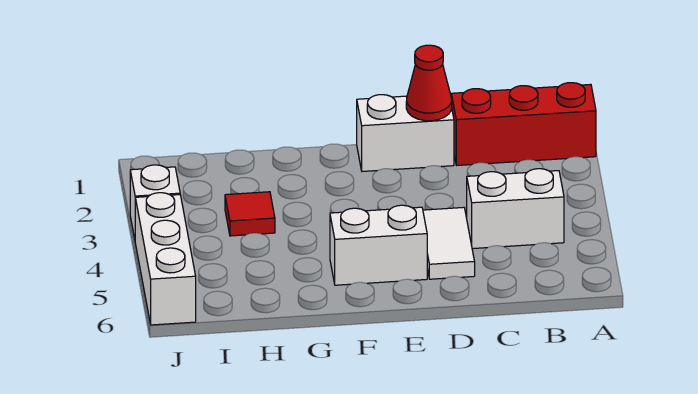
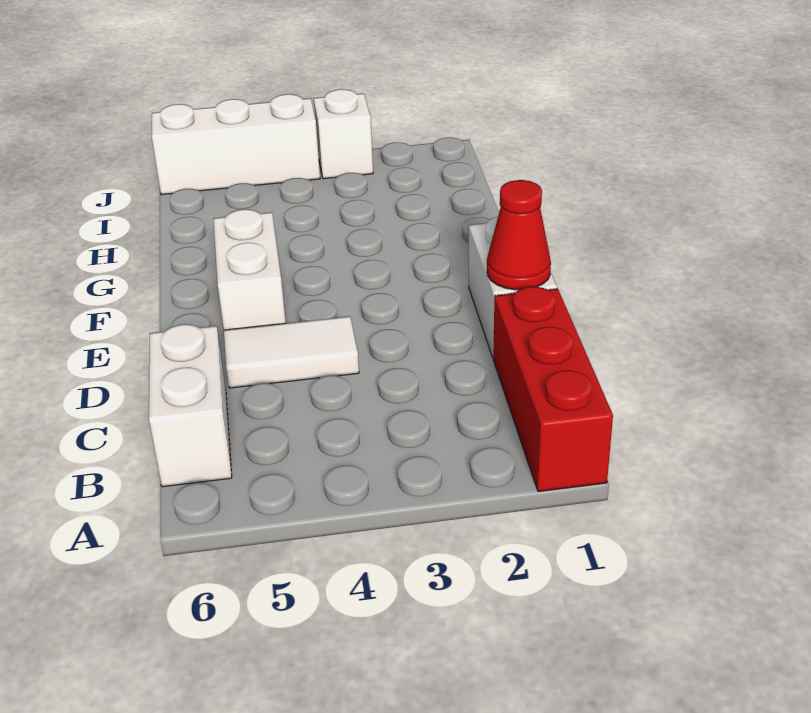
white brick B4:C4 level 1 -> white brick B6:C6 level 1
red tile H3 level 1 -> none

